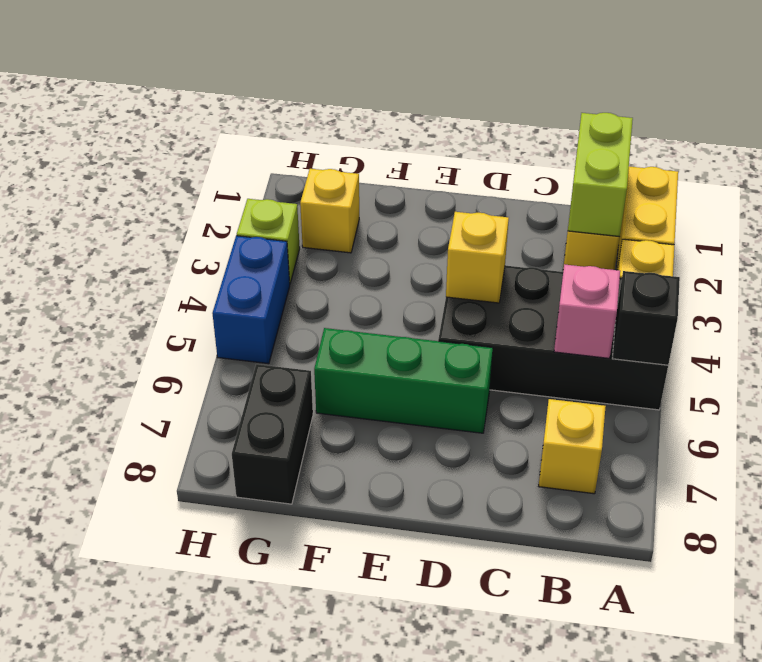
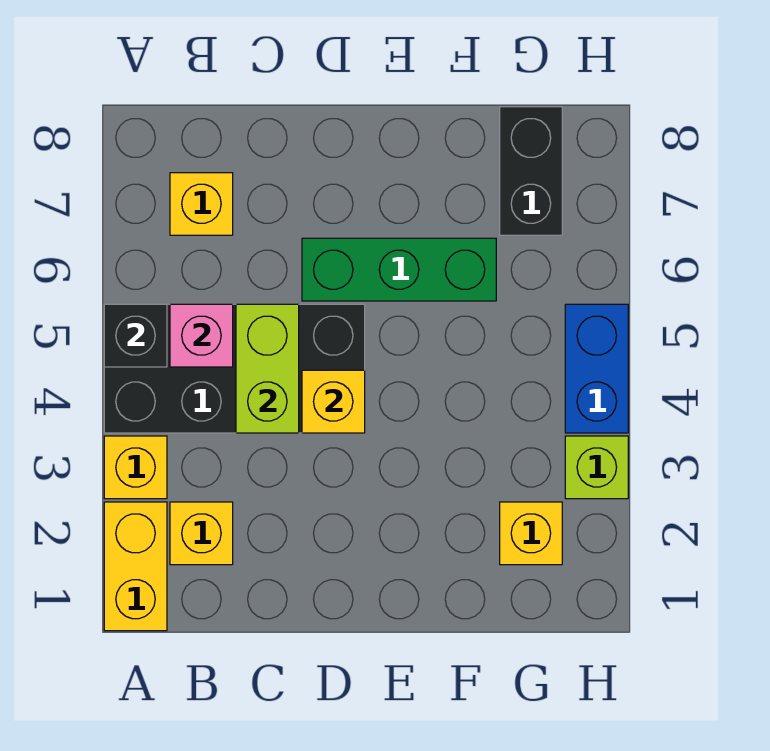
lime brick B1:B2 level 2 -> lime brick C4:C5 level 2

